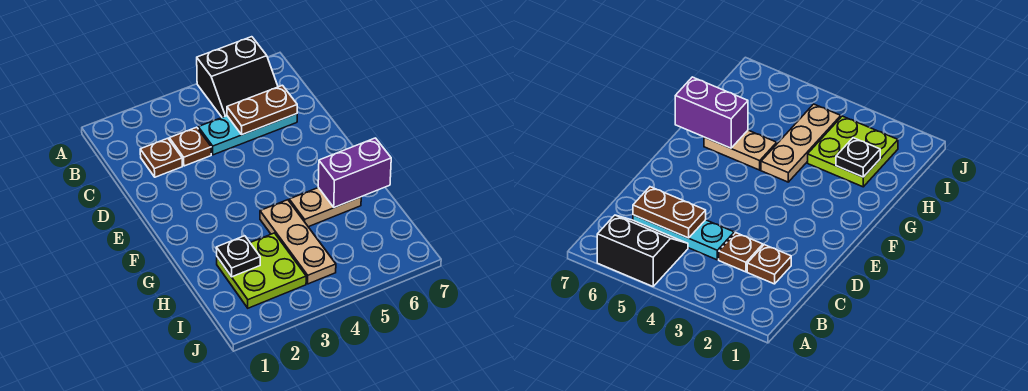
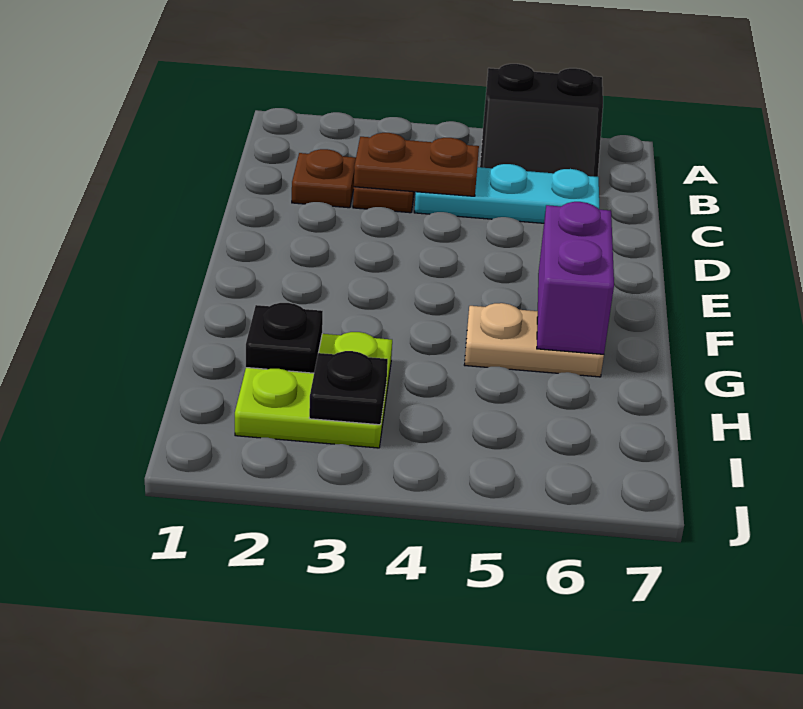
brown plate C5:C6 level 2 -> brown plate C3:C4 level 2
tan plate G4:I4 level 1 -> none
purple brick G6:G7 level 2 -> purple brick F6:G6 level 2
none -> black plate I3 level 2

